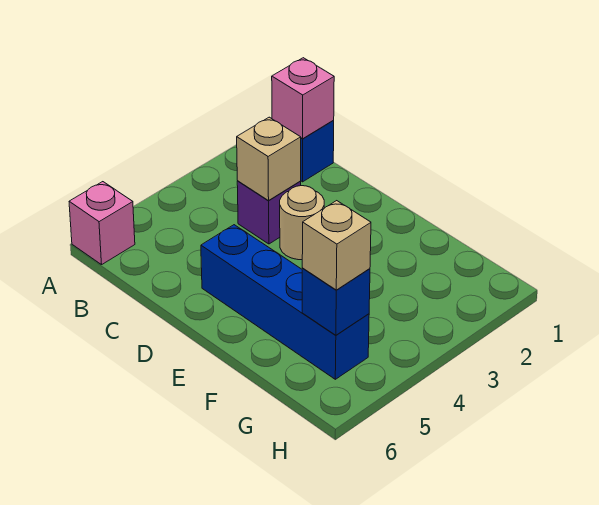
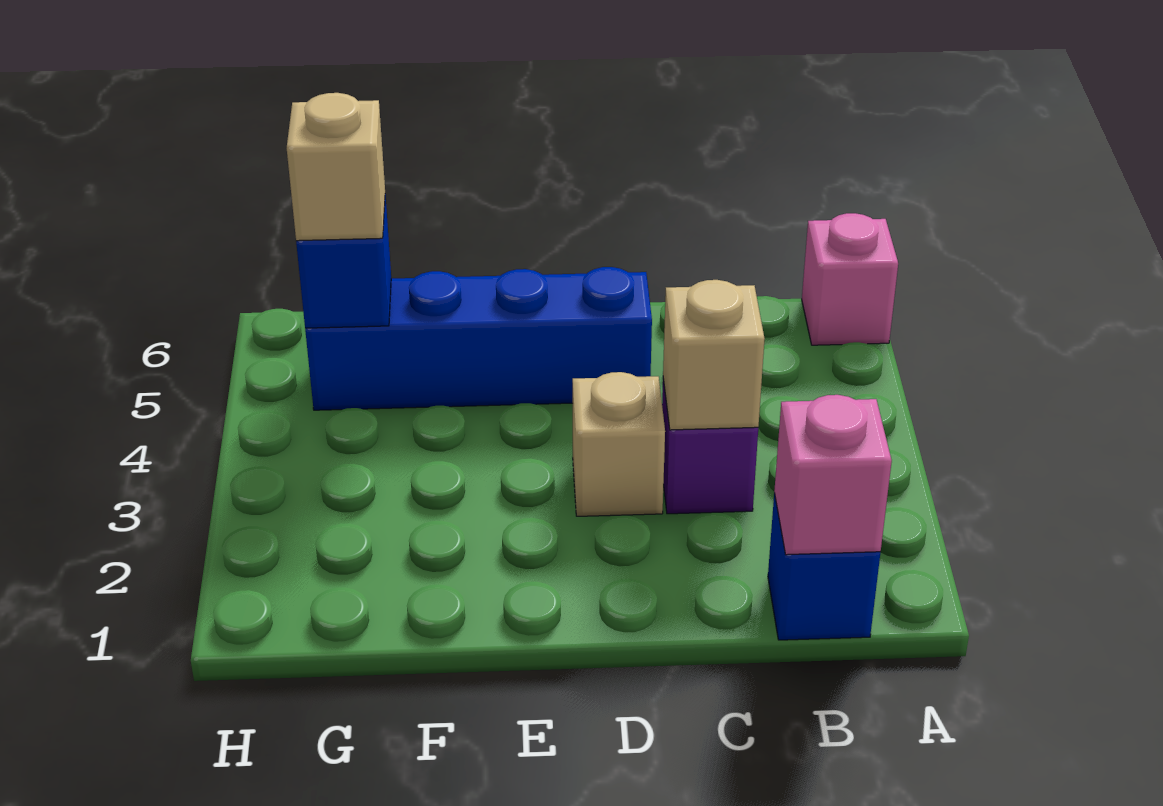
tan round brick D3 level 1 -> tan brick D3 level 1

